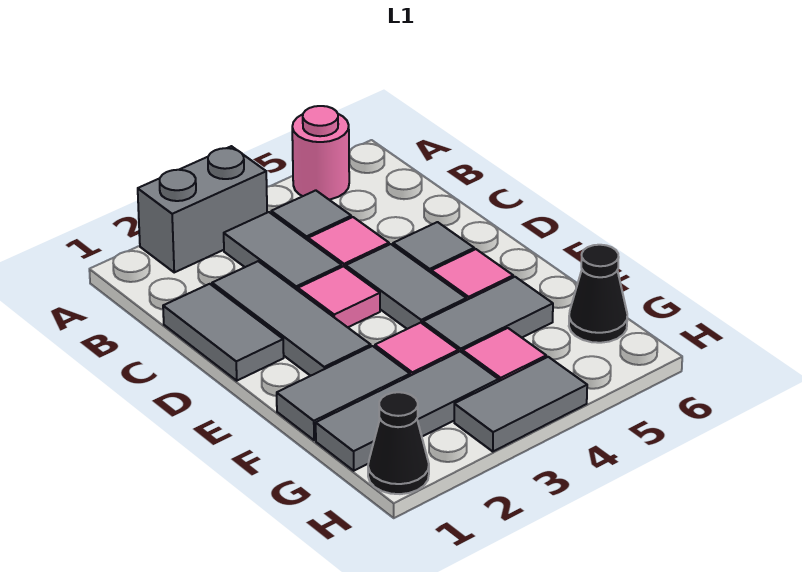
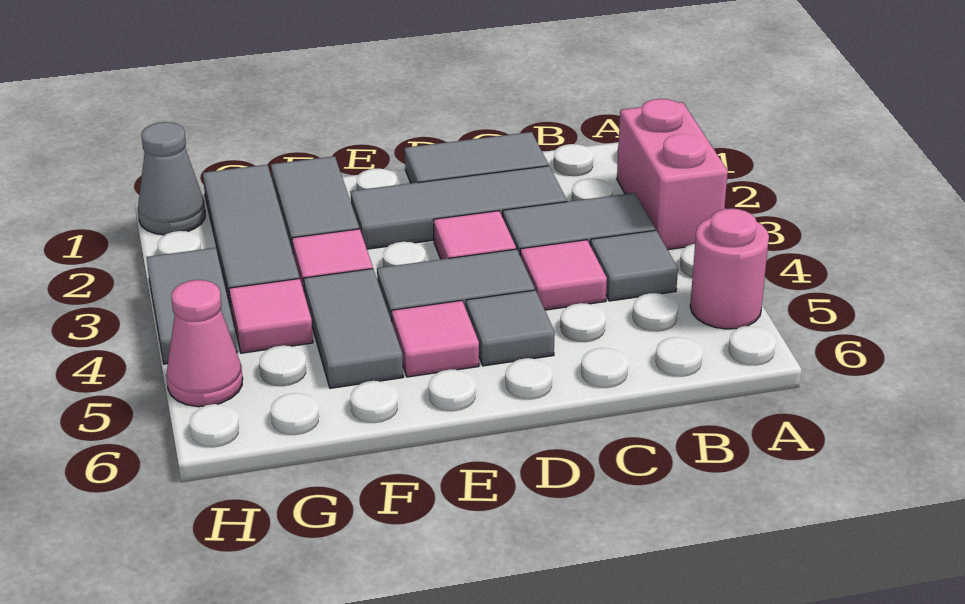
grey brick A2:A3 level 1 -> pink brick A2:A3 level 1
black cone G6 level 1 -> none
black cone H1 level 1 -> grey cone H1 level 1
none -> pink cone H5 level 1

